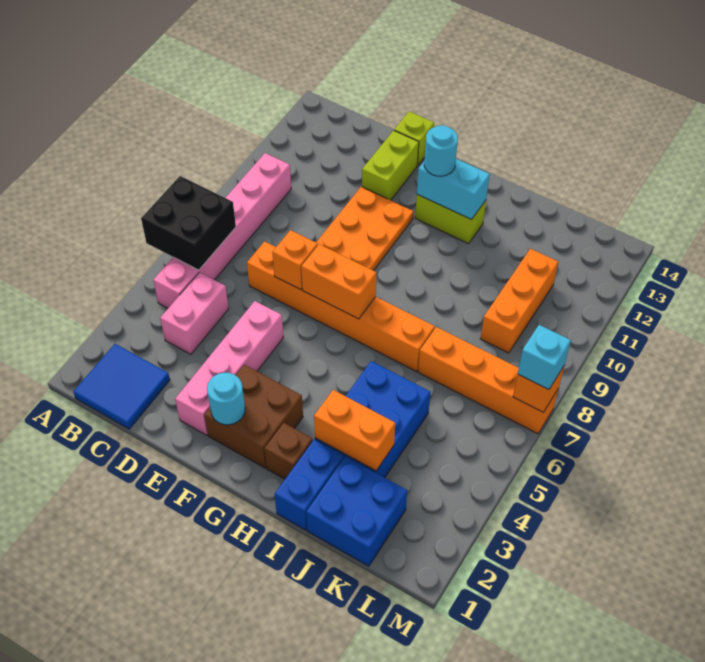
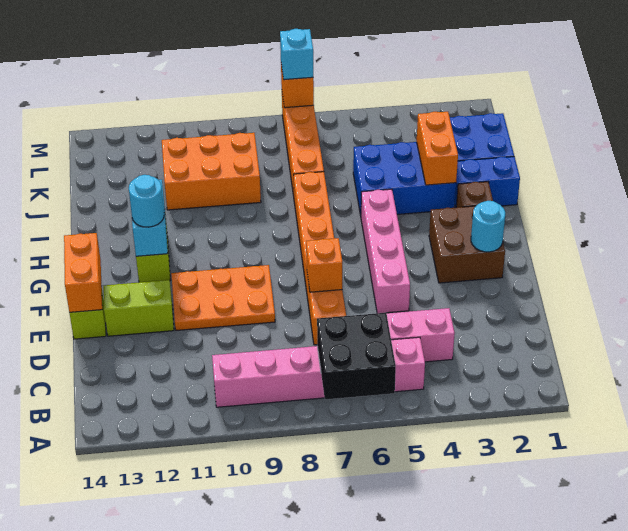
blue tile B1:C2 level 1 -> none
pink brick E2:E5 level 1 -> pink brick E5:H5 level 1
orange brick F7:G7 level 2 -> orange brick E14:F14 level 2
orange brick K9:K11 level 1 -> orange brick J9:K11 level 1

